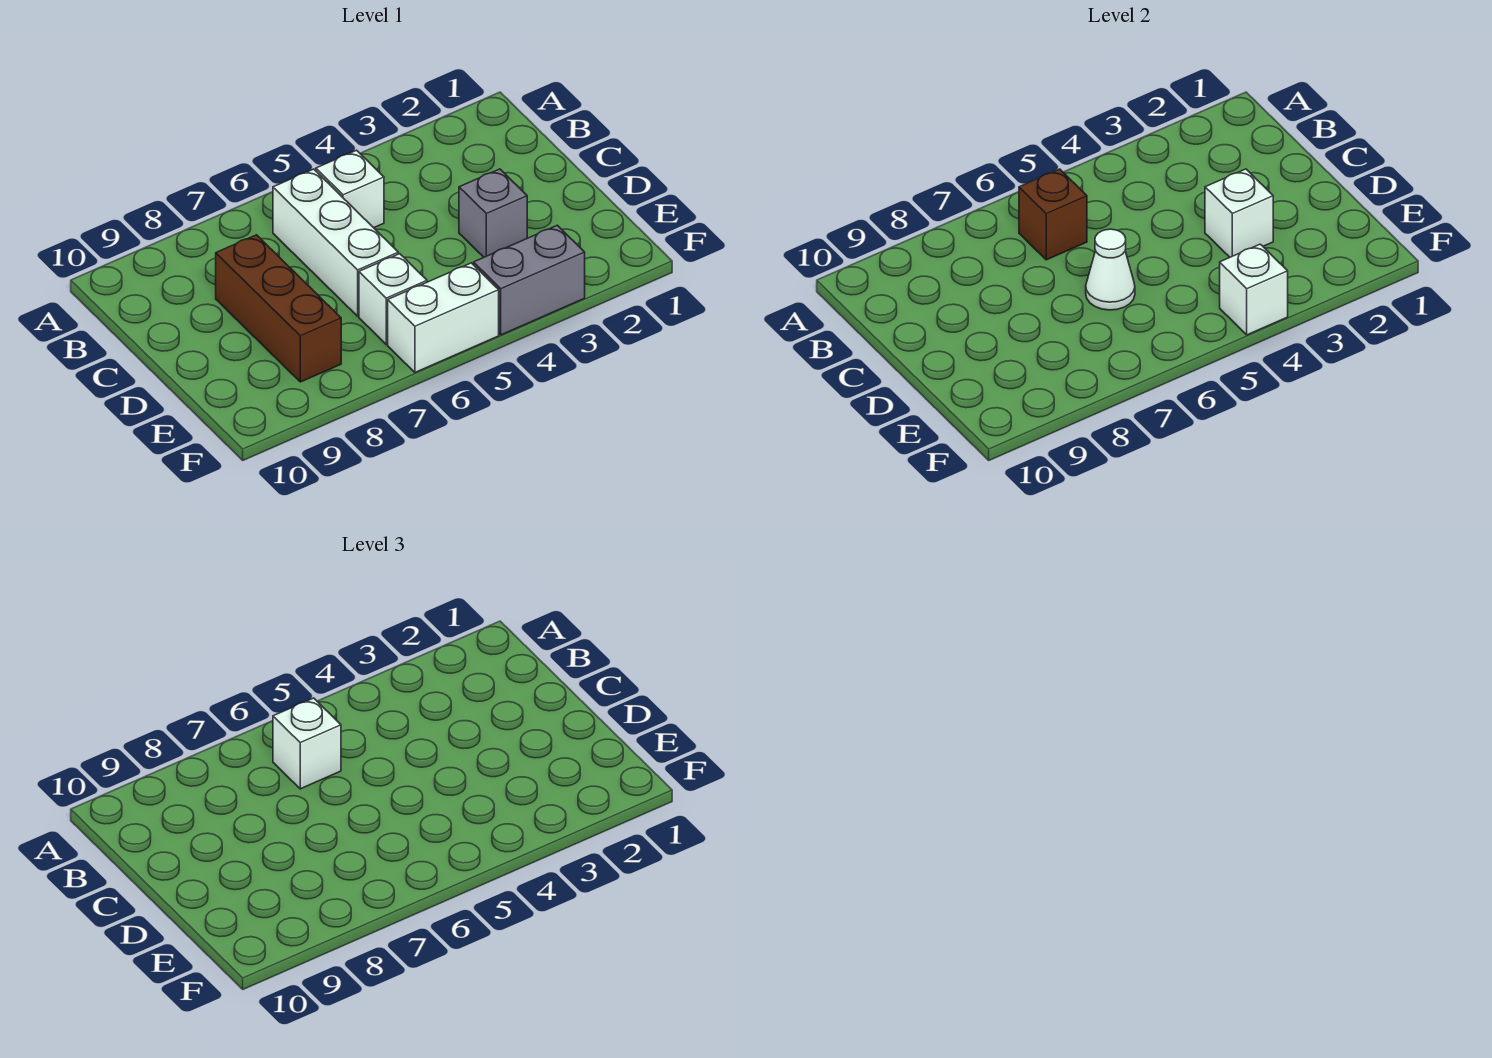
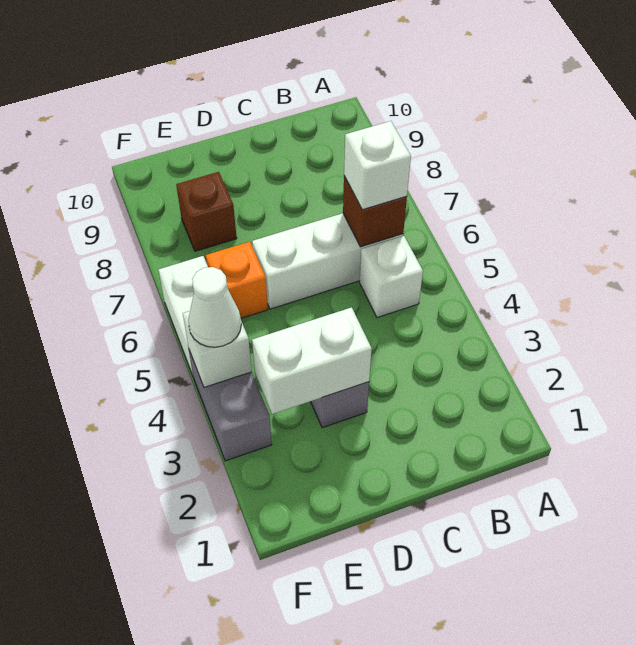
brown brick C8:E8 level 1 -> brown brick E8 level 1
white brick D3 level 2 -> white brick D3:E3 level 2
white cone D6 level 2 -> white cone F4 level 3
white brick E6 level 1 -> orange brick E6 level 1

